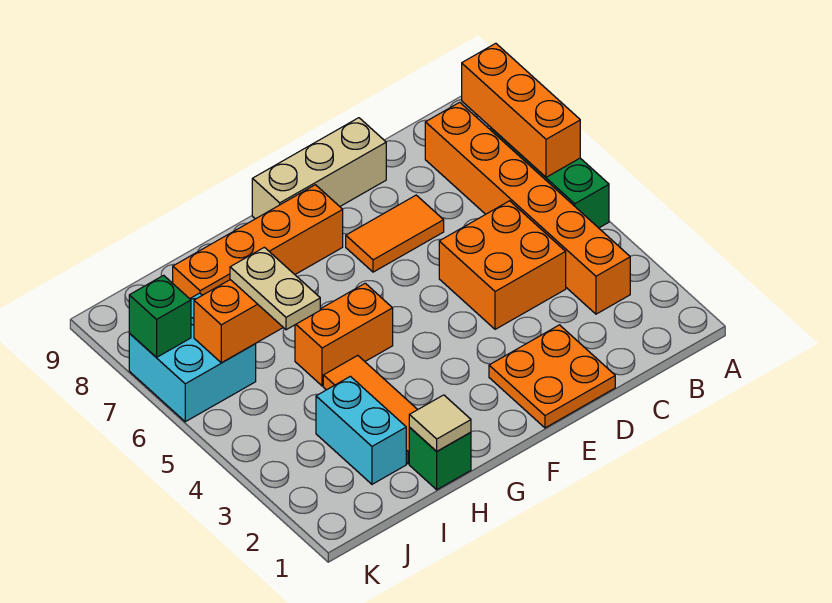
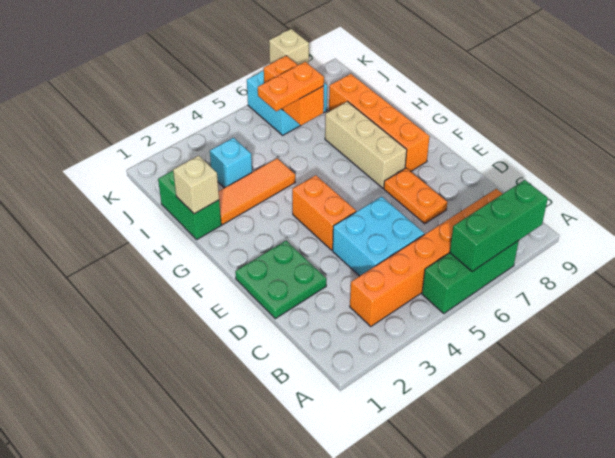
orange brick A6:A8 level 2 -> green brick A6:A8 level 2
orange brick C4:D5 level 1 -> cyan brick C4:D5 level 1
orange plate D1:E2 level 1 -> green plate D1:E2 level 1
orange tile D7:E7 level 1 -> orange plate D7:E7 level 1
tan brick D9:F9 level 1 -> tan brick F7:H7 level 1
orange brick G5:H5 level 1 -> orange brick E4:F4 level 1
green brick H1 level 1 -> green brick H1:I1 level 1
tan tile H1 level 2 -> tan brick H1 level 2
cyan brick I2:I3 level 1 -> cyan brick I3 level 1
tan plate I5:I6 level 3 -> orange plate I5:I6 level 3
green brick K7 level 2 -> tan brick K7 level 2

